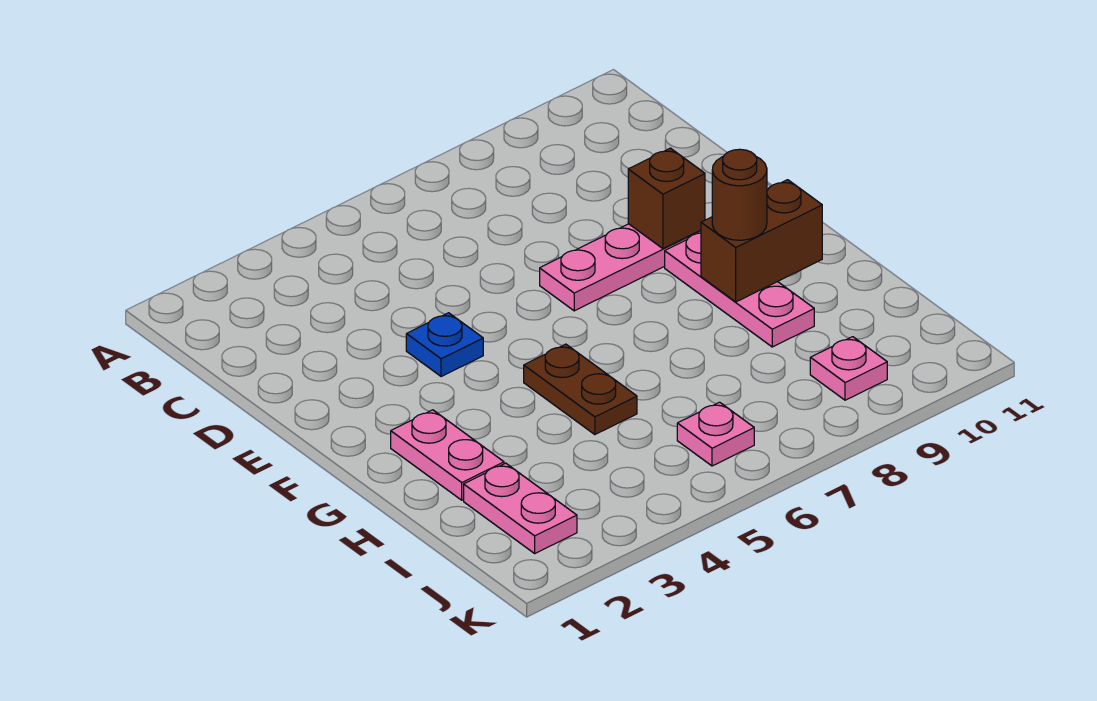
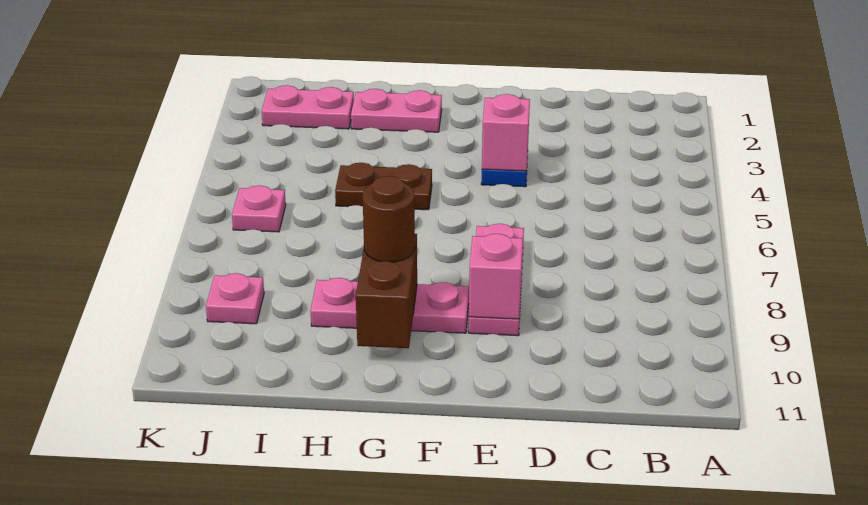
none -> pink brick E4 level 2
brown brick E9 level 2 -> pink brick E9 level 2

